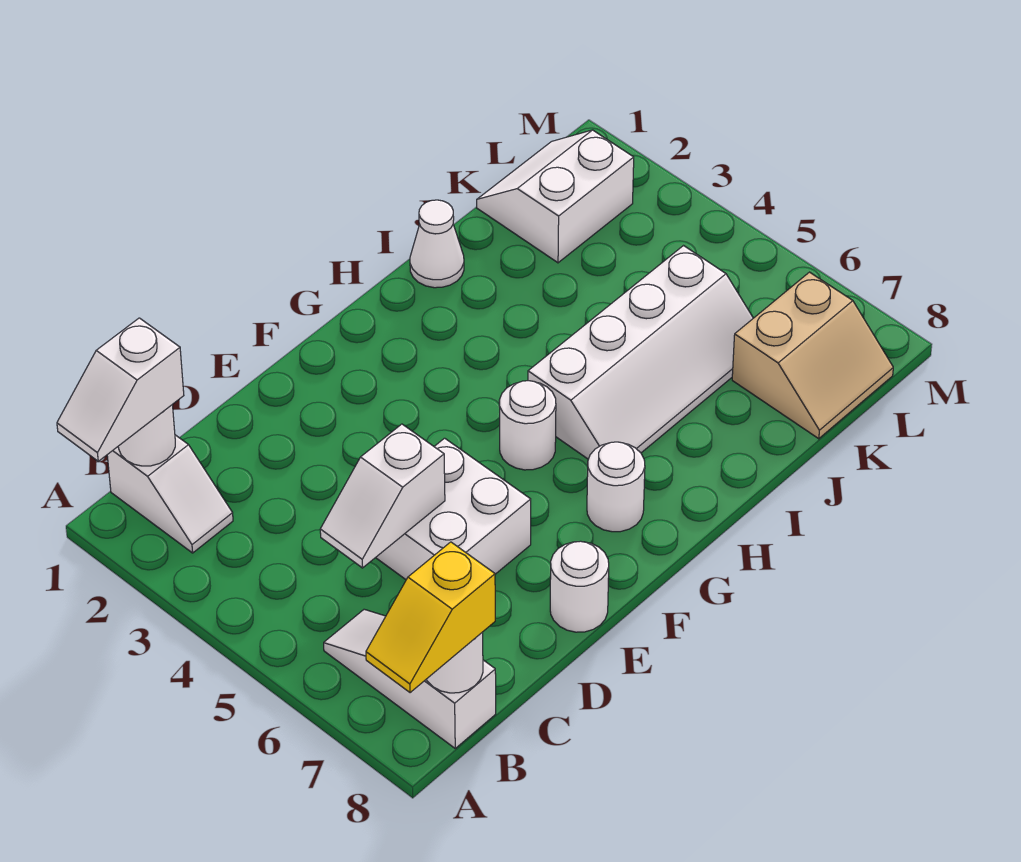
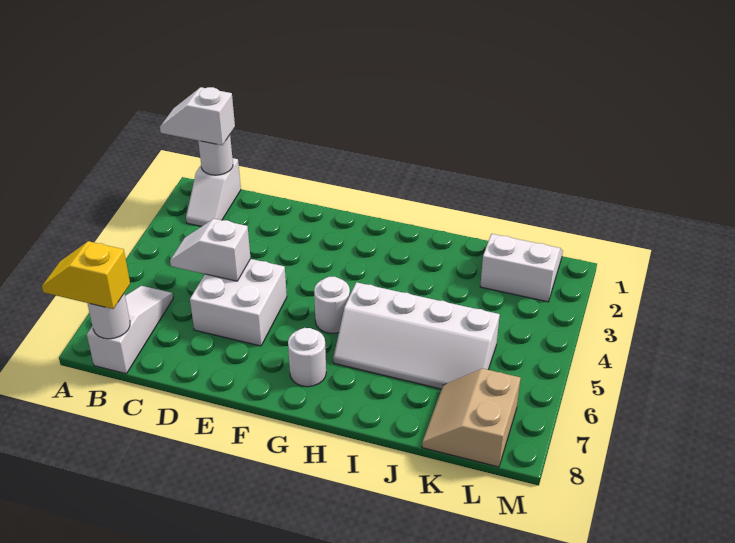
white round brick E8 level 1 -> none
white cone I1 level 1 -> none
tan slope K7:L8 level 1 top 7 -> tan slope K7:L8 level 1 top L

